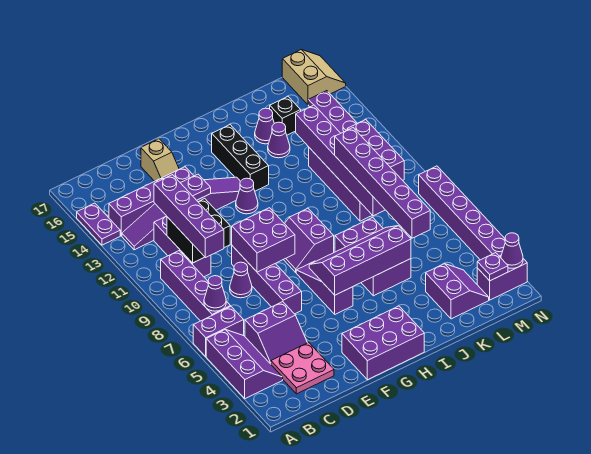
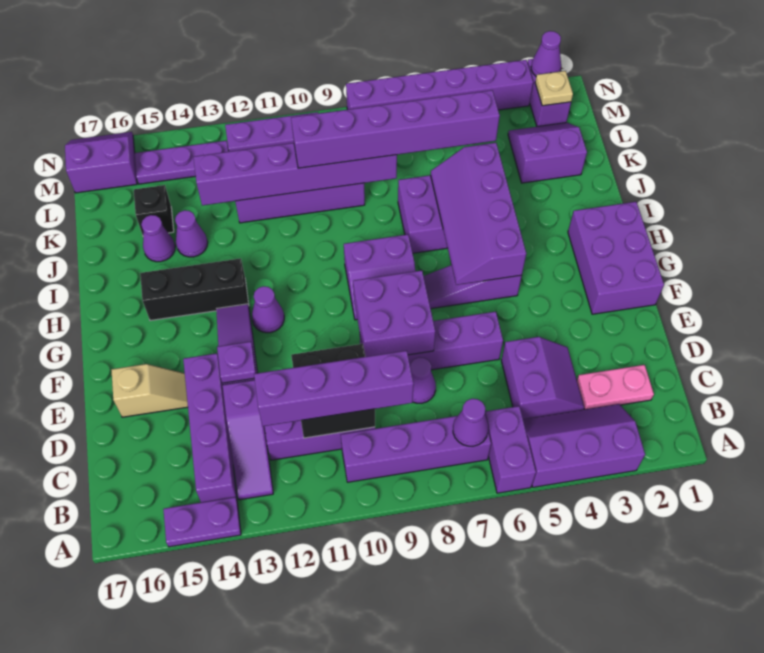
pink plate C2:D3 level 1 -> pink plate C2:C3 level 1
purple plate M2 level 2 -> tan plate M2 level 2
tan slope M16:N17 level 1 top M -> purple slope M16:N17 level 1 top M

